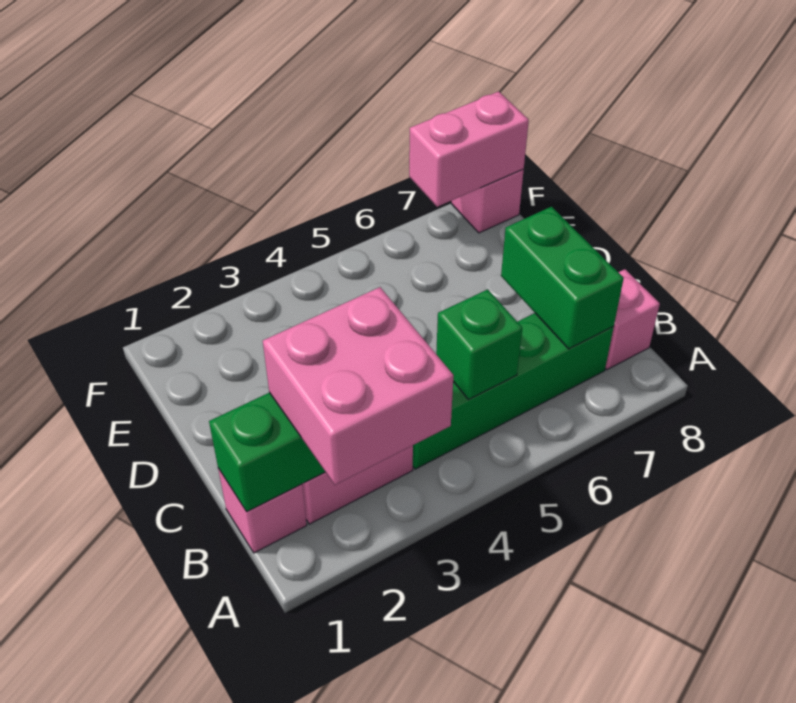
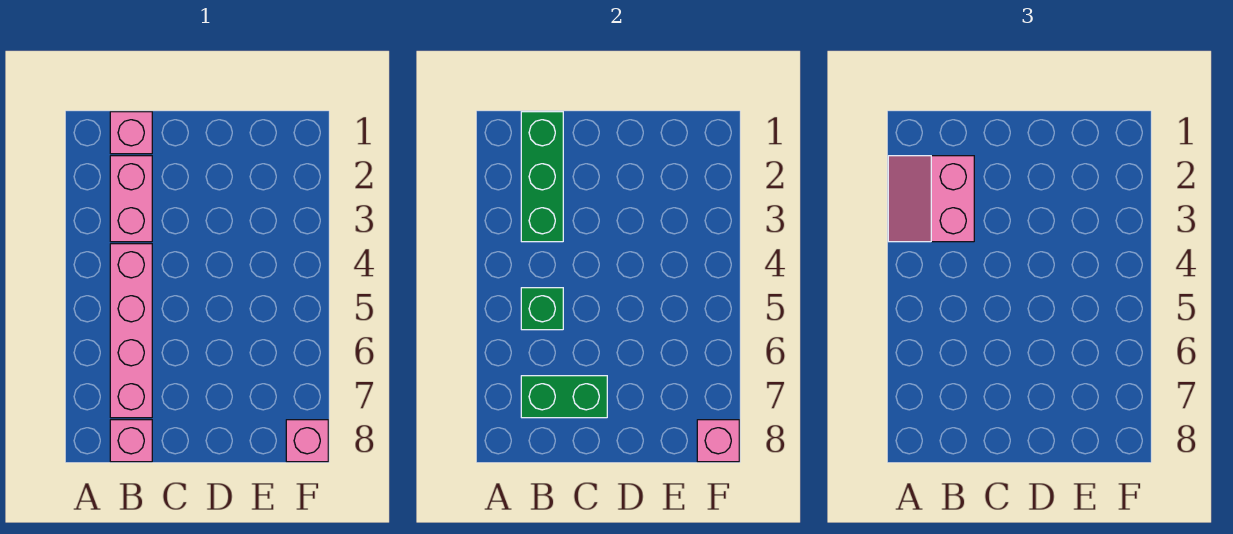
pink brick A2:B3 level 3 -> pink slope A2:B3 level 3 top B
green brick B4:B7 level 1 -> pink brick B4:B7 level 1
pink brick F7:F8 level 2 -> pink brick F8 level 2

